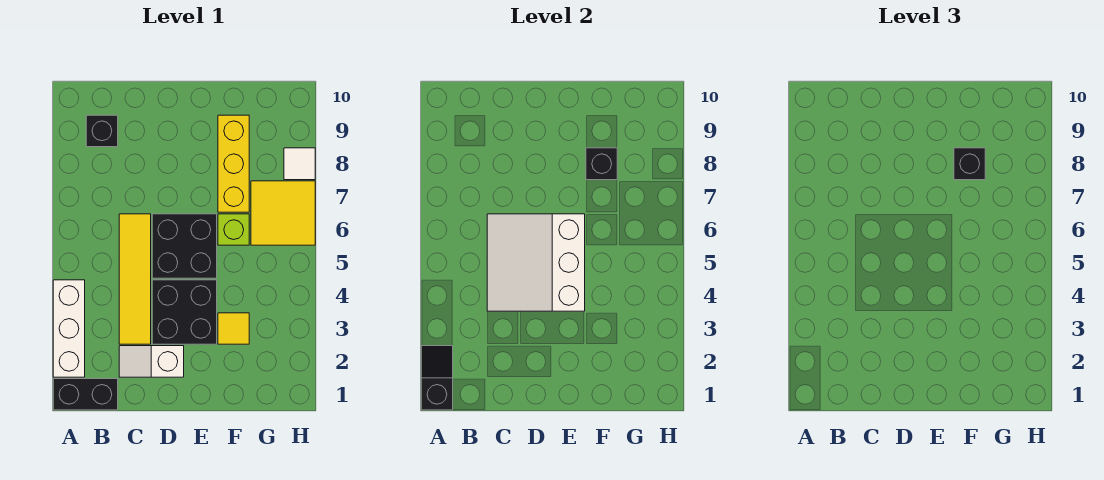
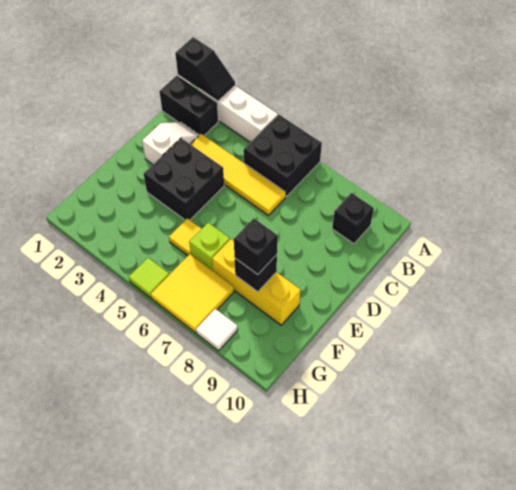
black brick A1:B1 level 1 -> black brick B1:B2 level 1
white slope C4:E6 level 2 top E -> none
black brick D5:E6 level 1 -> black brick A5:B6 level 1
yellow tile F3 level 1 -> yellow tile F5 level 1
none -> lime tile H5 level 1

